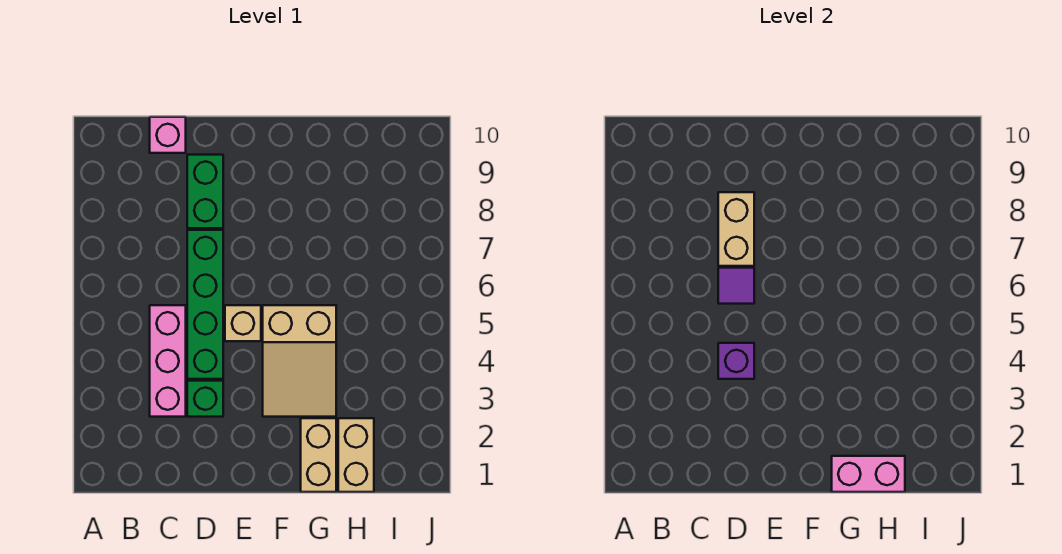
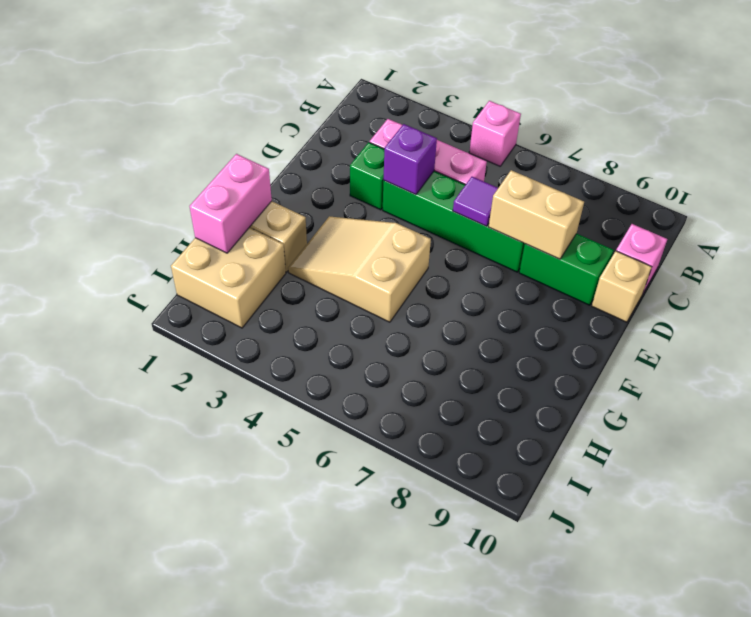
none -> pink brick A5 level 1
tan brick E5 level 1 -> tan brick D10 level 1
tan brick H1:H2 level 1 -> tan brick H1:I2 level 1

